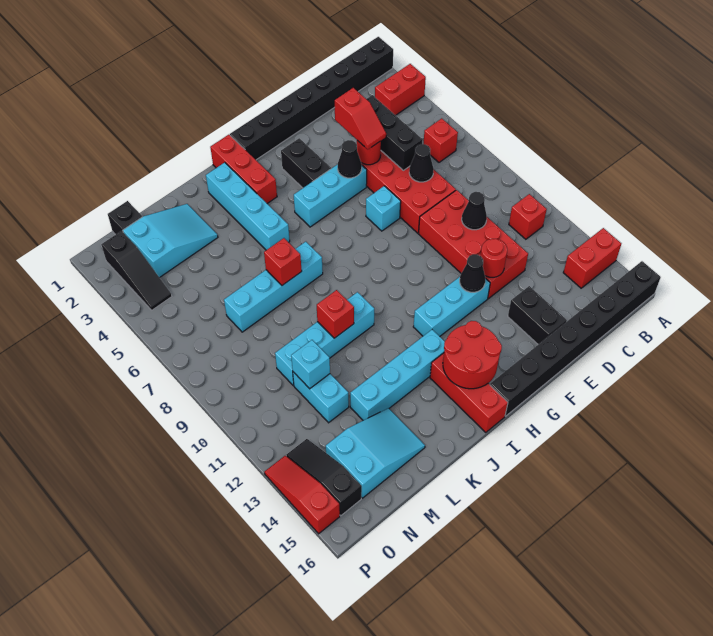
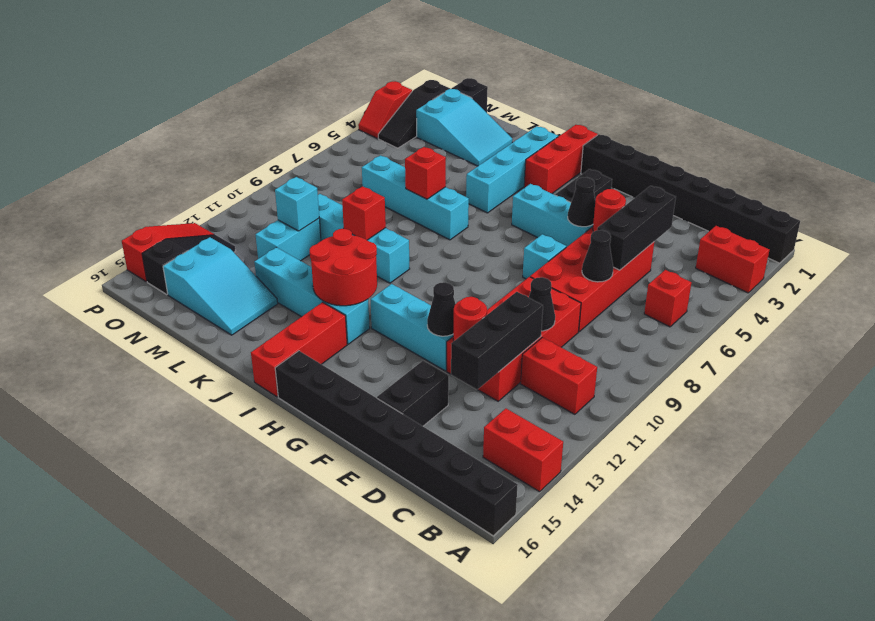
red brick B11 level 1 -> red brick B11:C11 level 1
none -> black brick D11:D13 level 2
red slope E4:E5 level 3 top 4 -> red slope P3:P4 level 1 top 3
red round brick H14:I15 level 2 -> red round brick I12:J13 level 2

